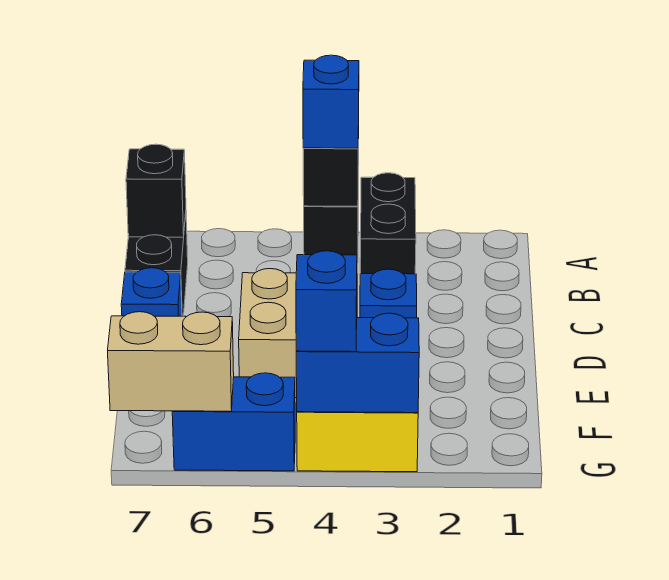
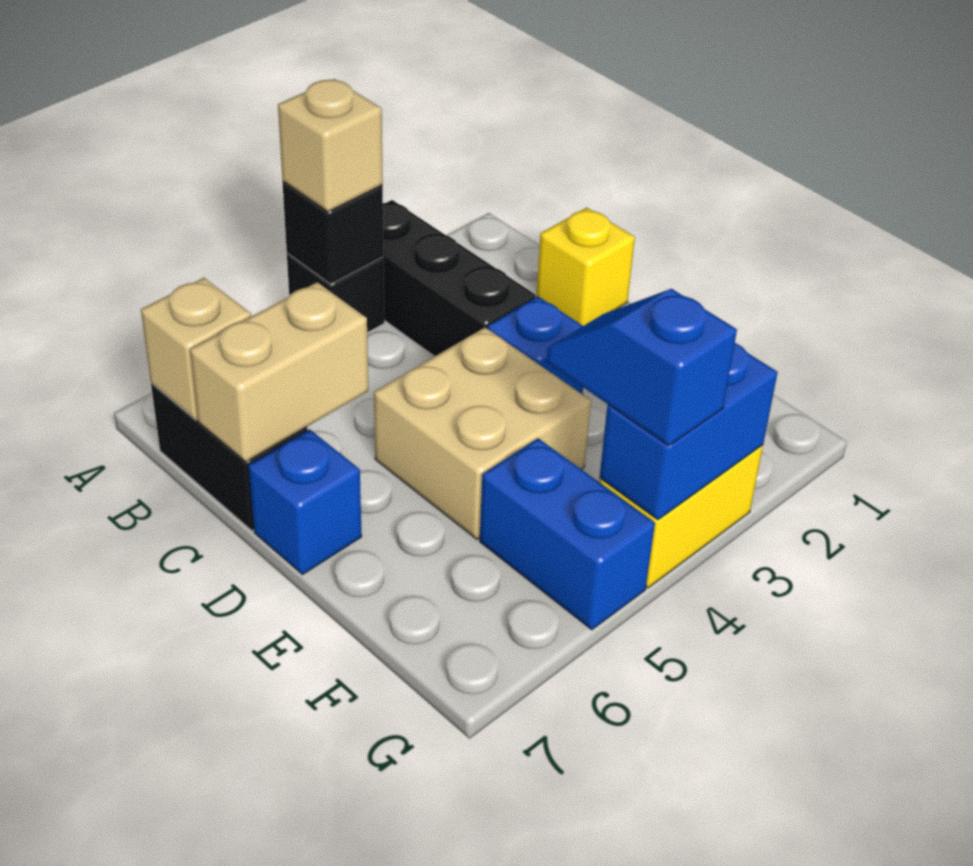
black brick A3:B3 level 1 -> black brick A3:C3 level 1
blue brick A4 level 3 -> tan brick A4 level 3
black brick B7 level 2 -> tan brick B7 level 2
none -> yellow brick C1 level 1
blue brick G5:G6 level 1 -> blue brick F5:G5 level 1
tan brick G6:G7 level 2 -> tan brick C6:C7 level 2

